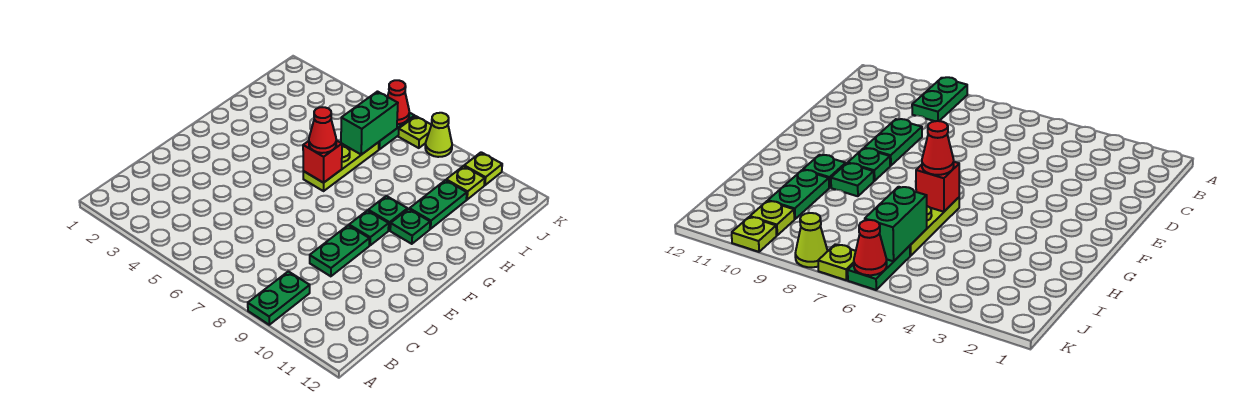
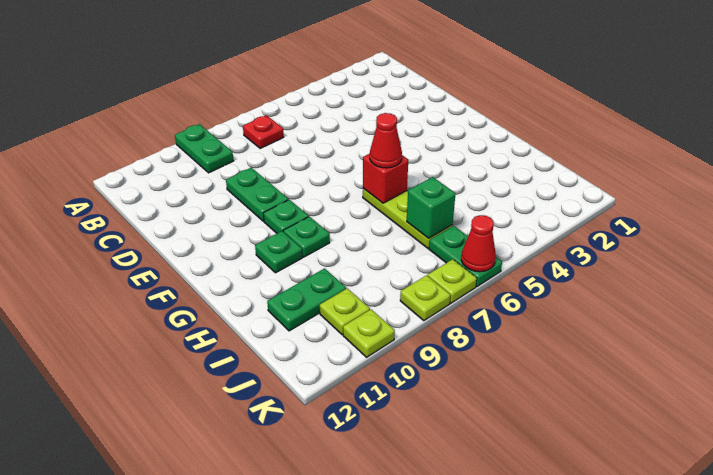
none -> red plate B7 level 1
green plate H10:I10 level 1 -> green plate I10:I11 level 1
green brick I6:J6 level 2 -> green brick I6 level 2
lime cone K8 level 1 -> lime plate K8 level 1

